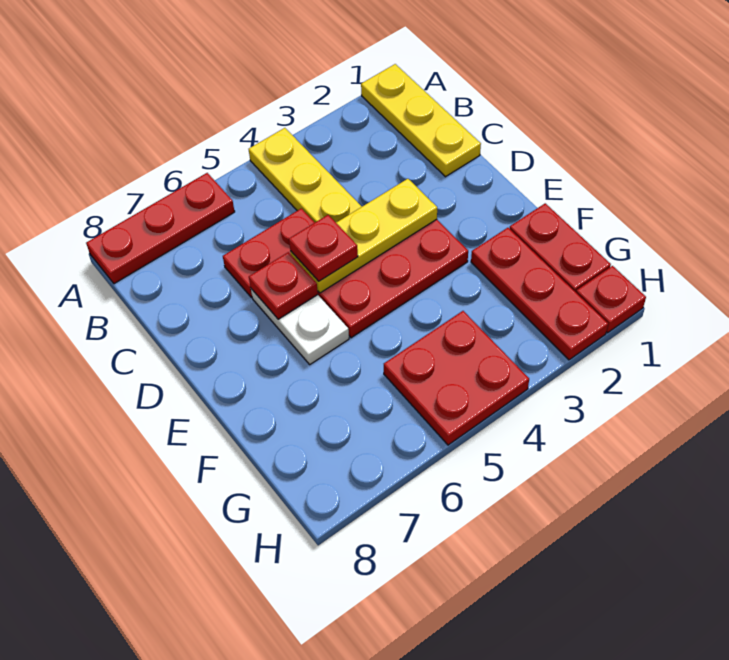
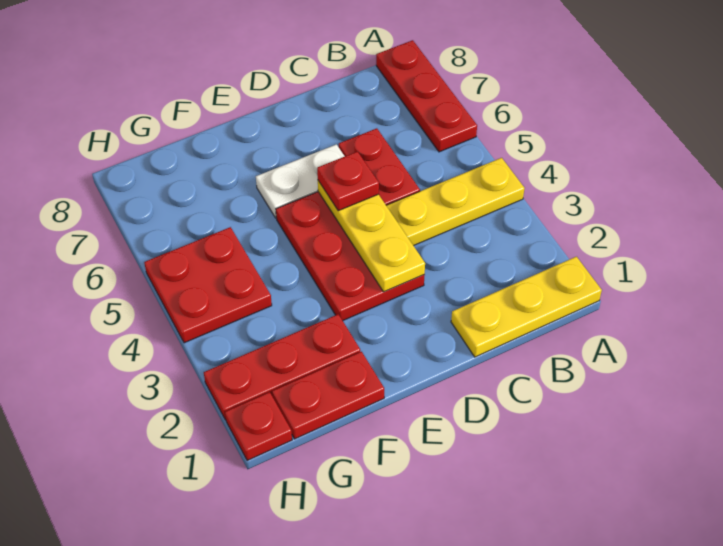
red plate D6 level 2 -> none

